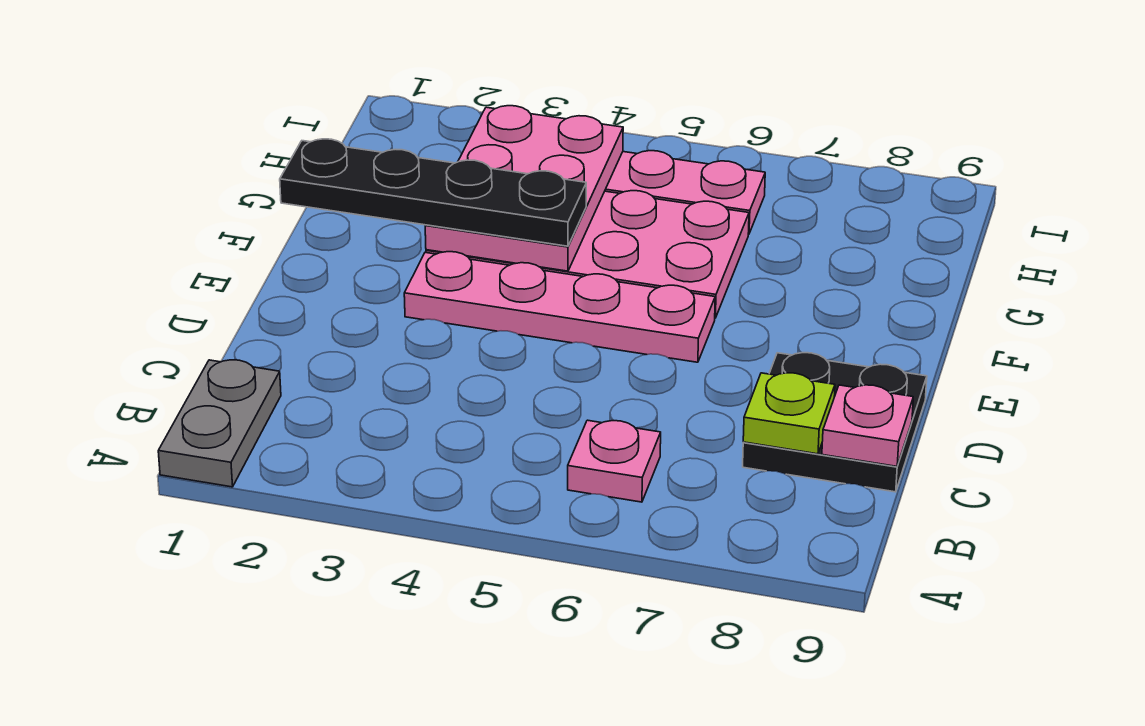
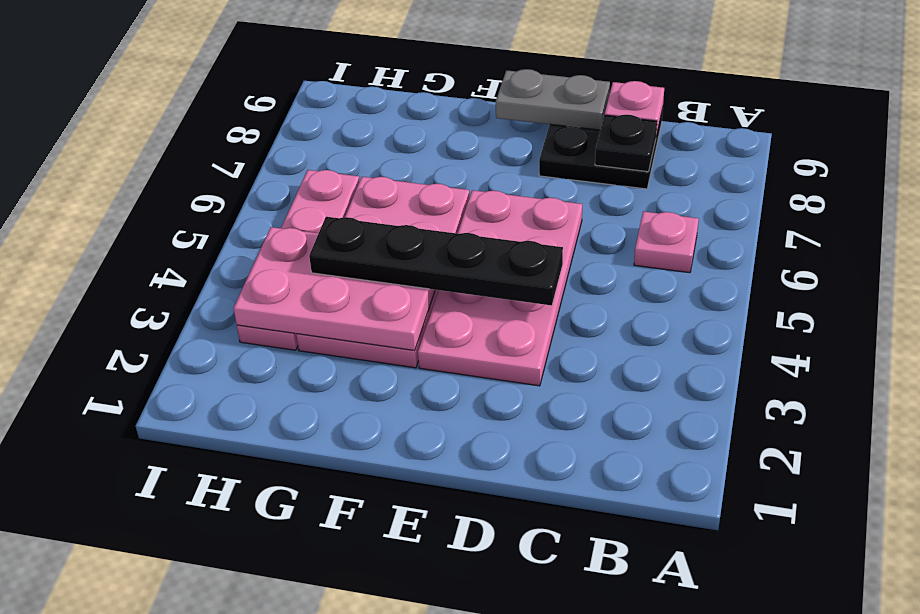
grey plate A1:B1 level 1 -> grey plate D9:E9 level 2
lime plate C8 level 2 -> black plate C8 level 2
pink plate E3:E6 level 1 -> pink plate D3:E6 level 1
black plate F1:F4 level 3 -> black plate D4:G4 level 3

